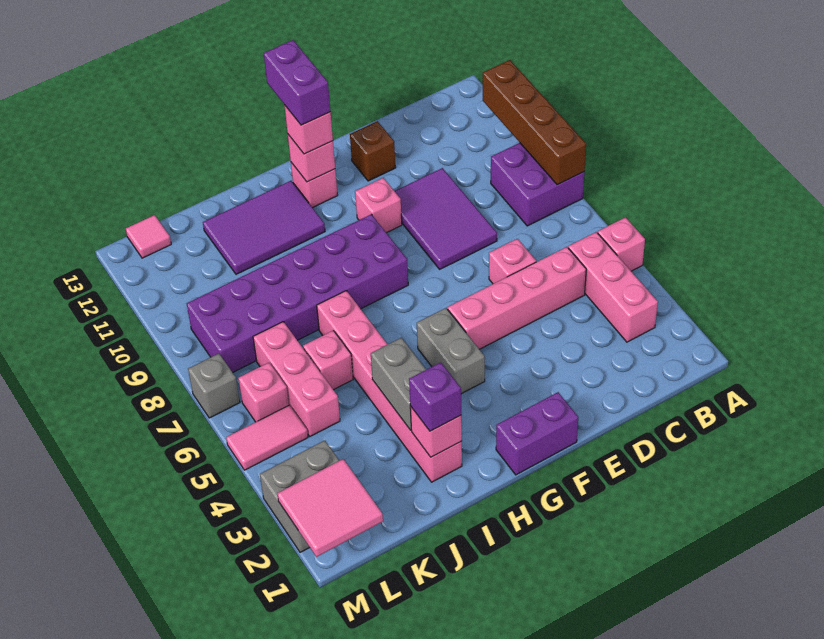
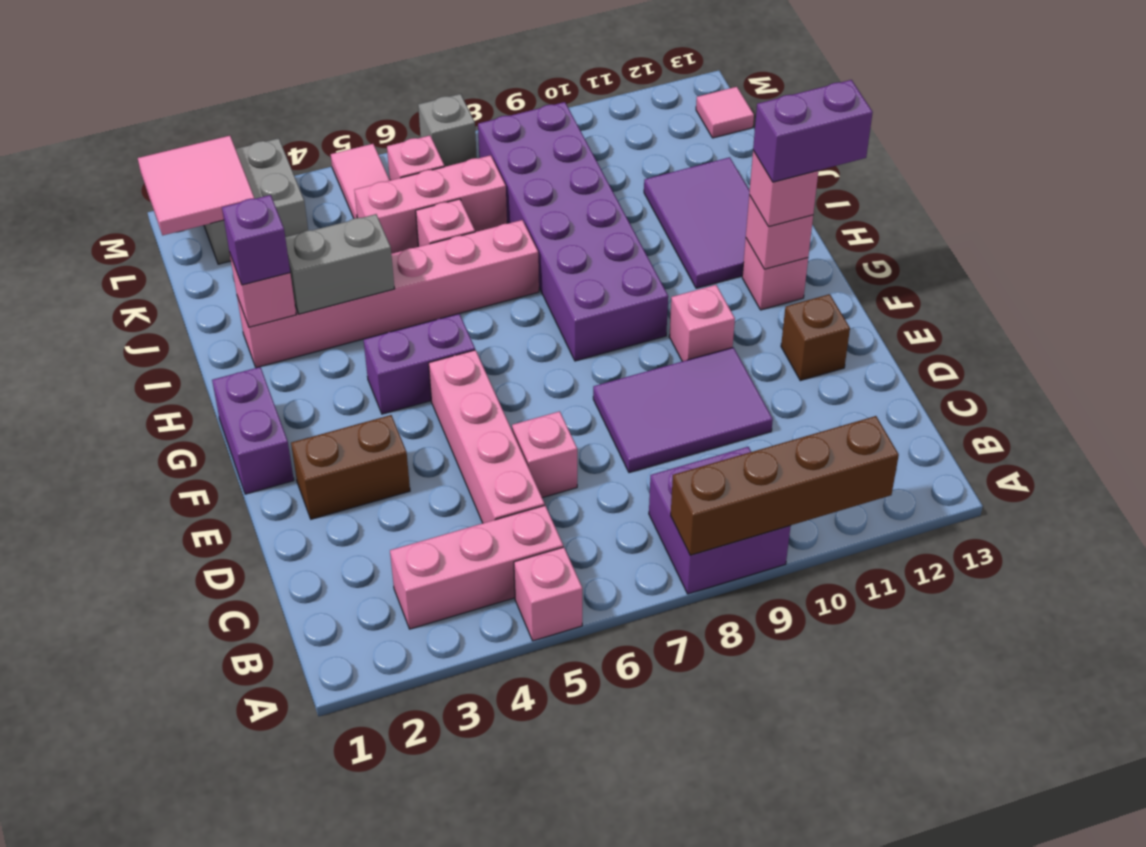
none -> brown brick E2:E3 level 1
grey brick G4:G5 level 1 -> purple brick G4:G5 level 1

